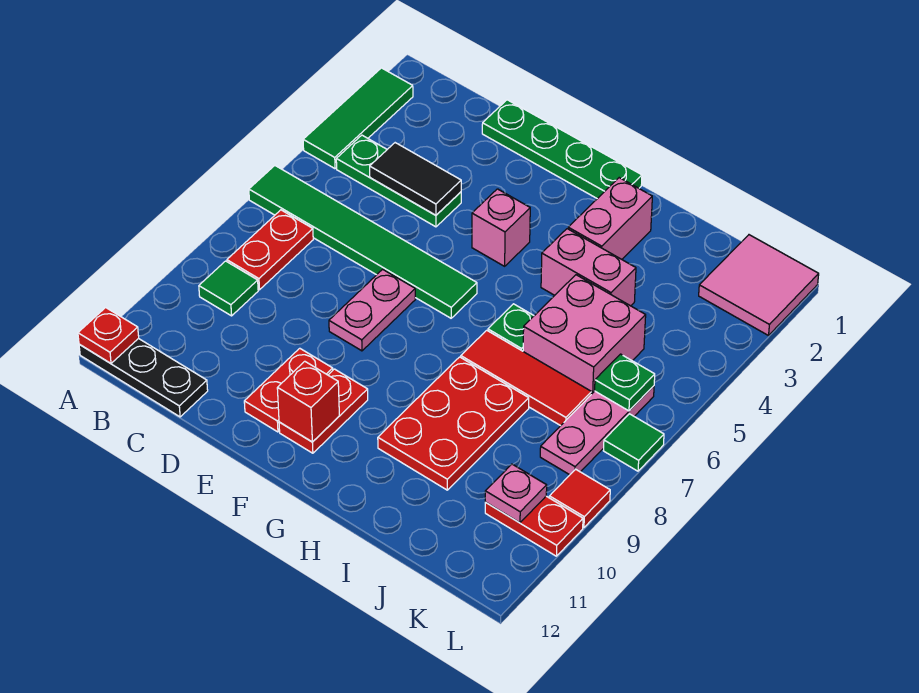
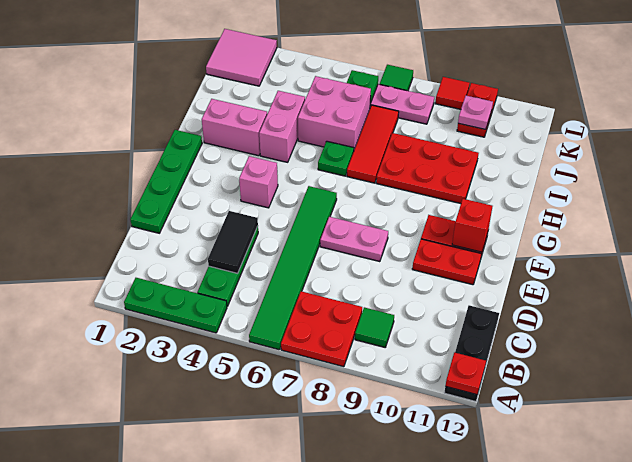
green tile A2:A4 level 1 -> green plate A2:A4 level 1
red plate B7:B8 level 1 -> red plate A7:B8 level 1

